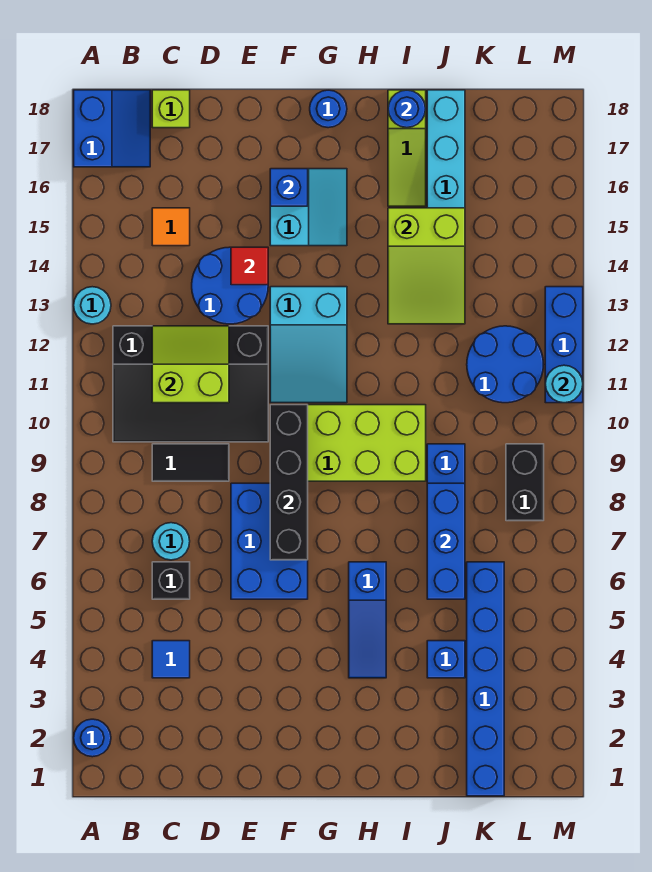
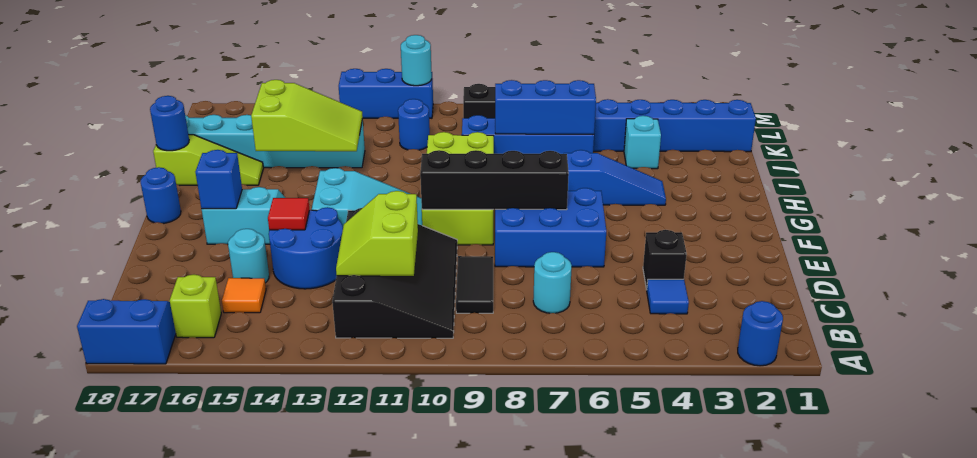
cyan round brick A13 level 1 -> cyan round brick D15 level 1
black brick C6 level 1 -> black brick D4 level 1
lime brick C18 level 1 -> lime brick B16 level 1
blue brick J4 level 1 -> cyan brick J4 level 1
blue round brick K11:L12 level 1 -> blue round brick K11 level 1

